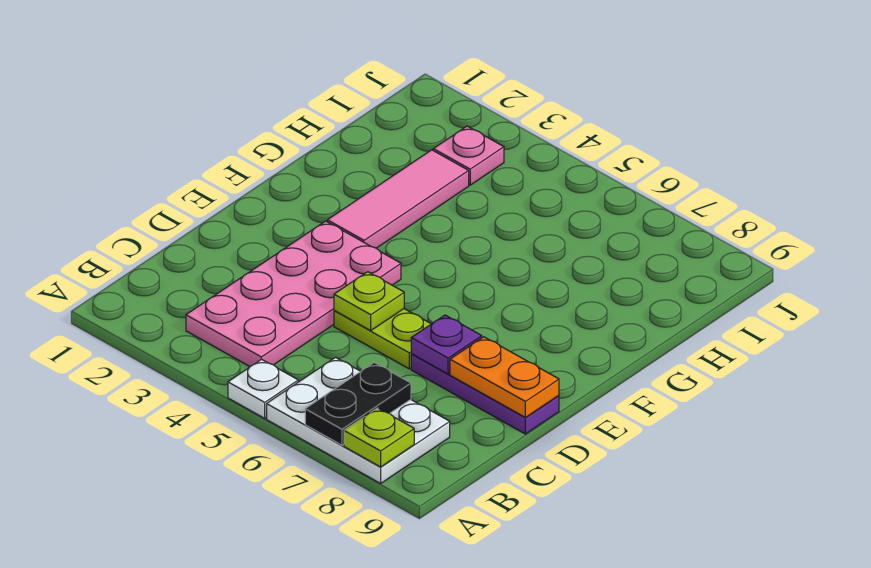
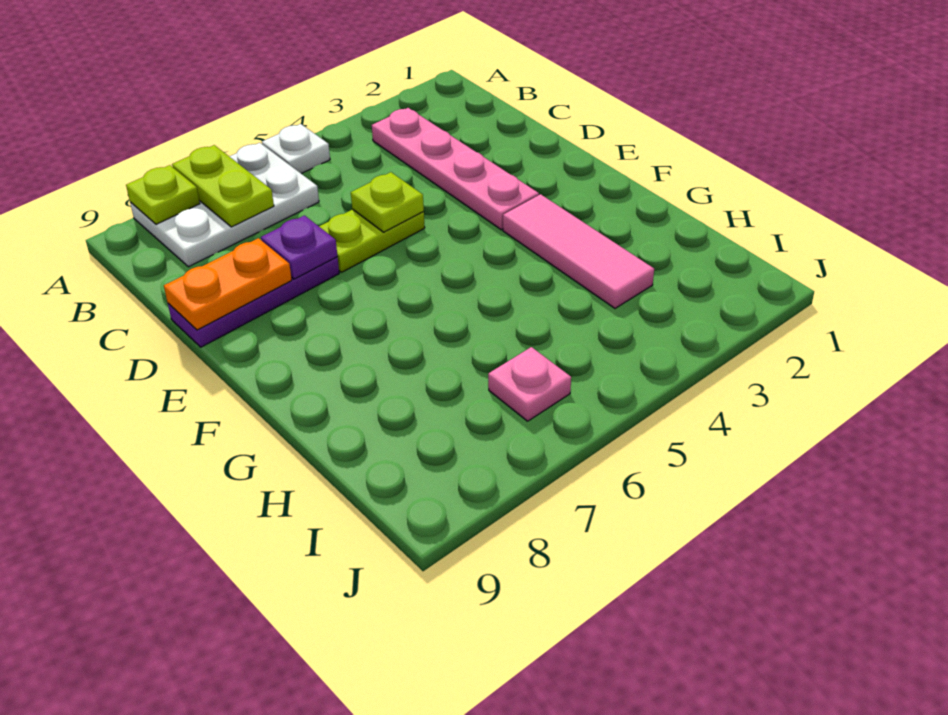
black plate A7:B7 level 2 -> lime plate A7:B7 level 2
pink plate B3:E4 level 1 -> pink plate B3:E3 level 1
pink plate I3 level 1 -> pink plate I6 level 1

